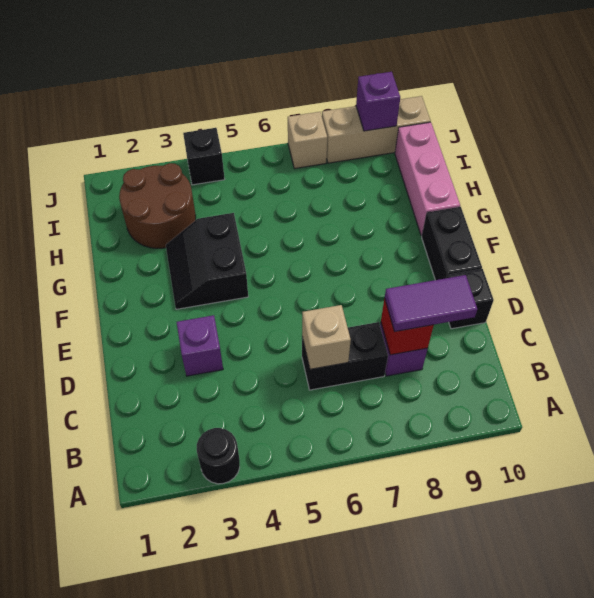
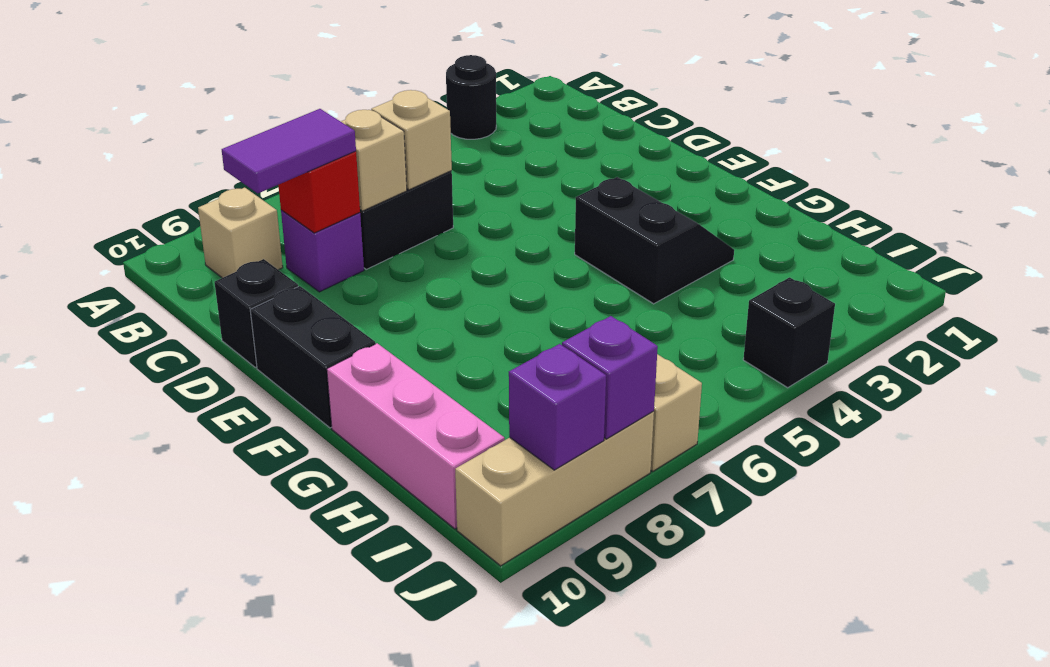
none -> tan brick B9 level 1
none -> tan brick C7 level 2
purple brick D3 level 1 -> purple brick J8 level 2
brown round brick H2:I3 level 1 -> none

